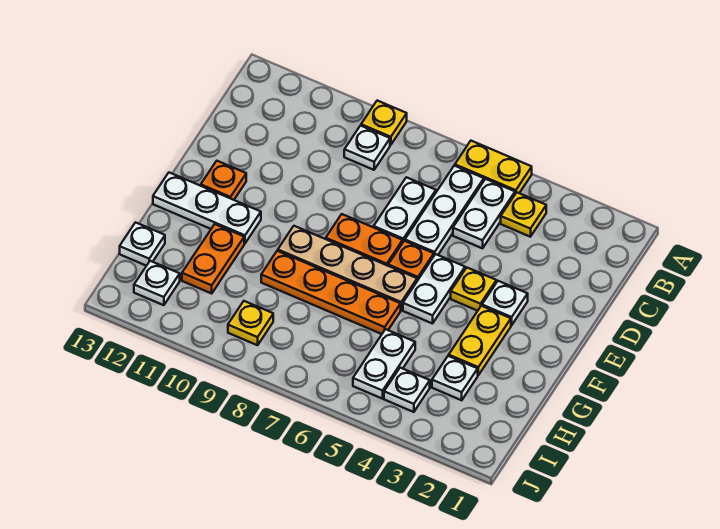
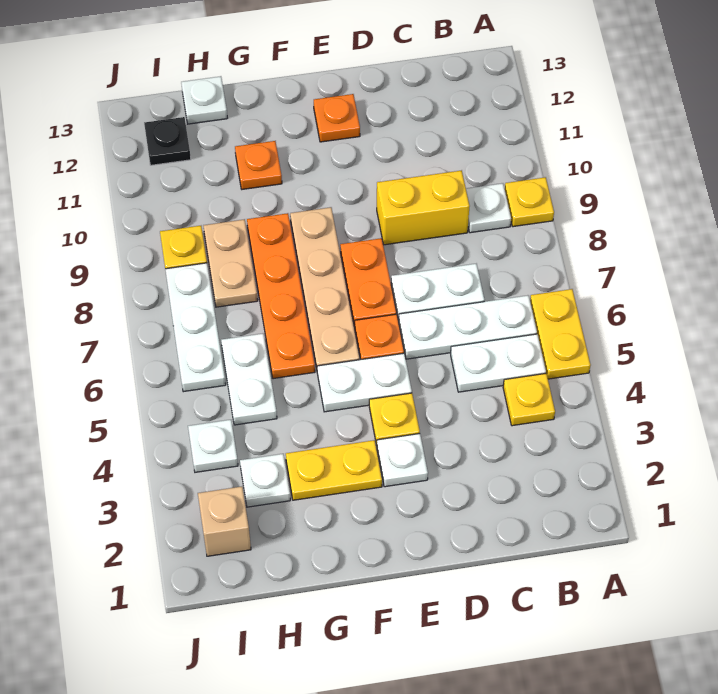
none -> yellow brick C9:D9 level 1
white plate F11:F13 level 1 -> white plate I6:I8 level 1
orange plate G11:H11 level 1 -> orange plate G11 level 1
white plate H5:I5 level 1 -> white plate H5:H6 level 1
none -> tan plate H8:H9 level 1
none -> tan brick I2 level 1
white plate I12 level 1 -> black plate I12 level 1

